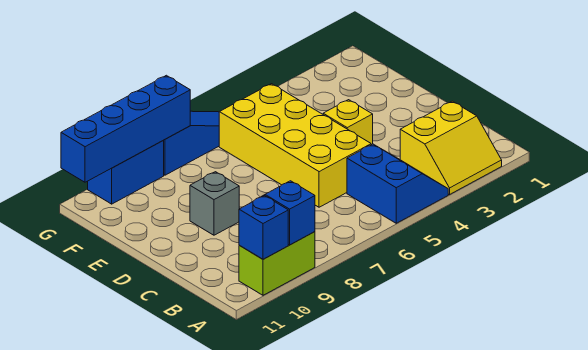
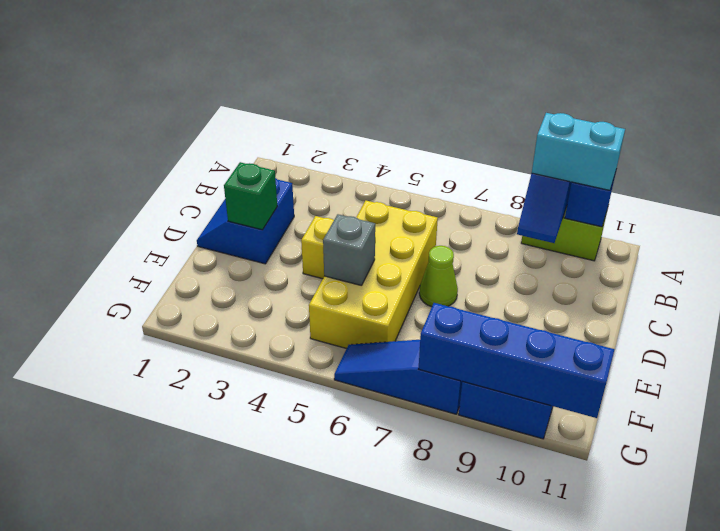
yellow slope A2:B3 level 1 top B -> none
blue slope A4:B5 level 1 top 5 -> blue slope C1:D2 level 1 top 2
none -> cyan brick A9:A10 level 3
none -> green brick D2 level 2
none -> lime cone D7 level 1
grey brick D9 level 1 -> grey brick E5 level 2

